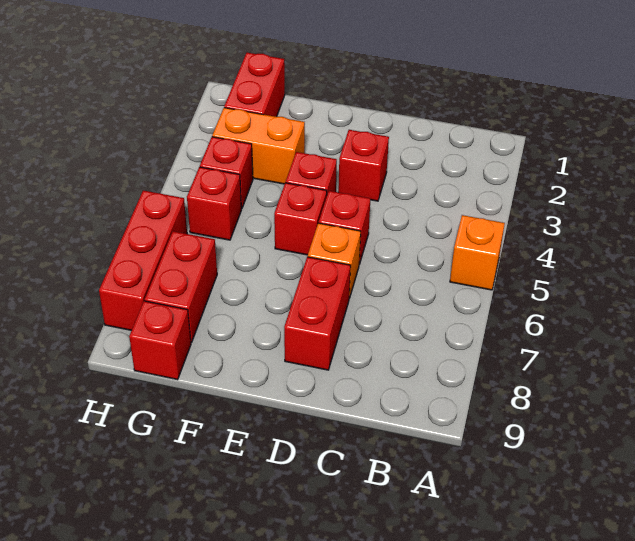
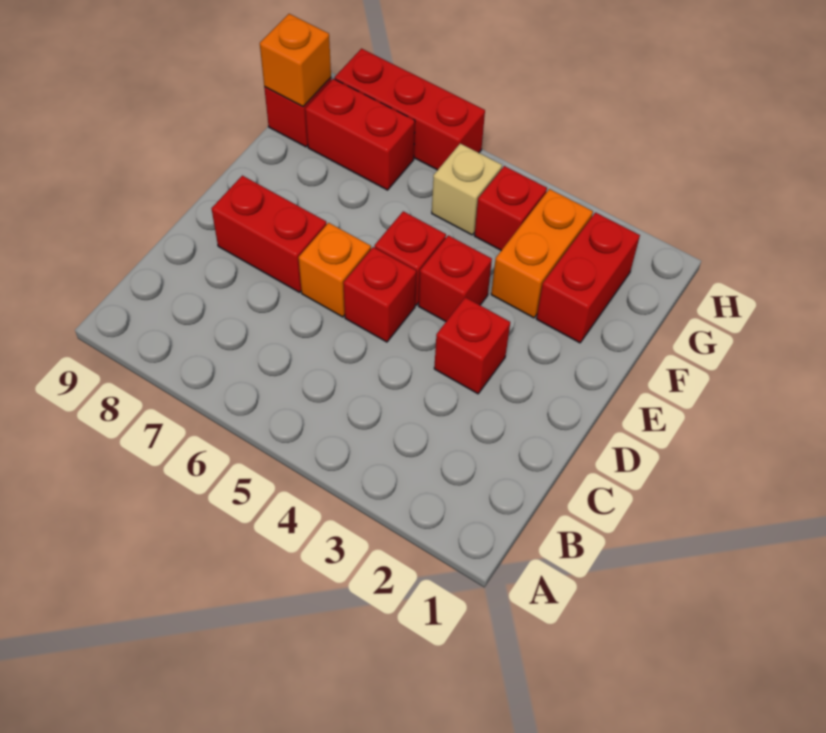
orange brick A5 level 1 -> orange brick G9 level 2
red brick G1:G2 level 1 -> red brick F2:G2 level 1
red brick G5 level 1 -> tan brick G5 level 1

